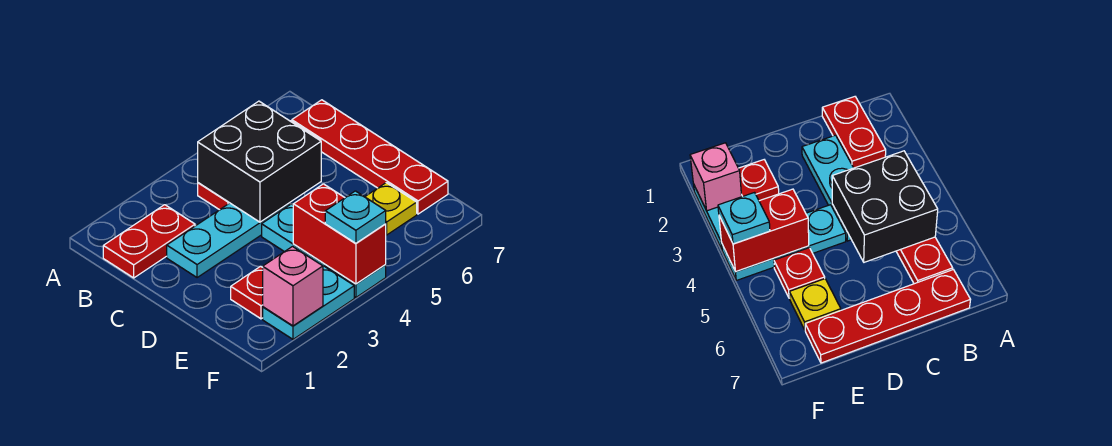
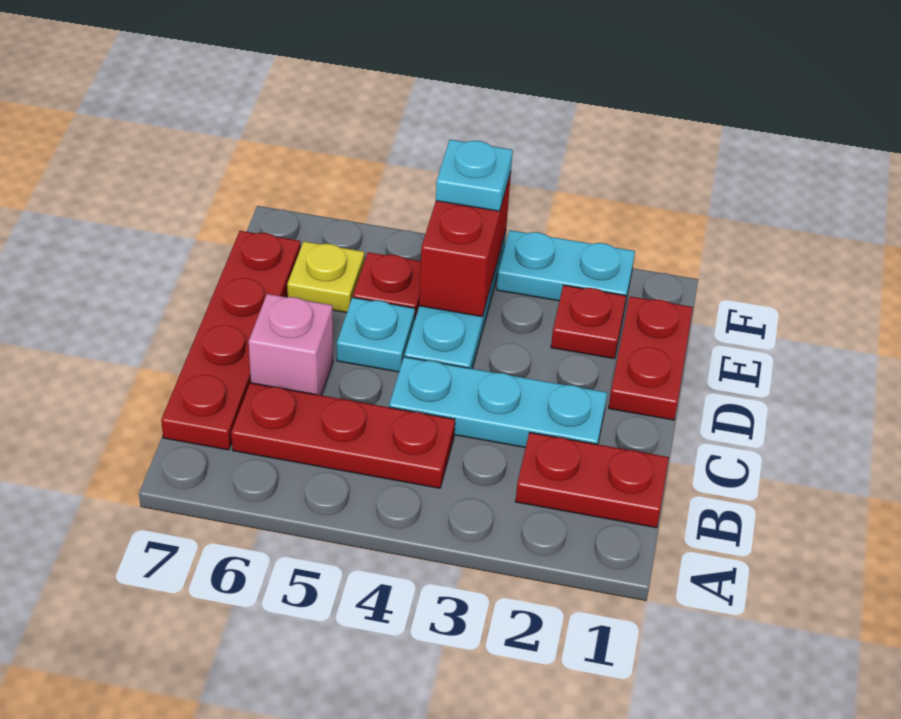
black brick B4:C5 level 2 -> none
none -> red plate D1:E1 level 1
none -> cyan plate D5 level 1
pink brick F2 level 2 -> pink brick C6 level 1

